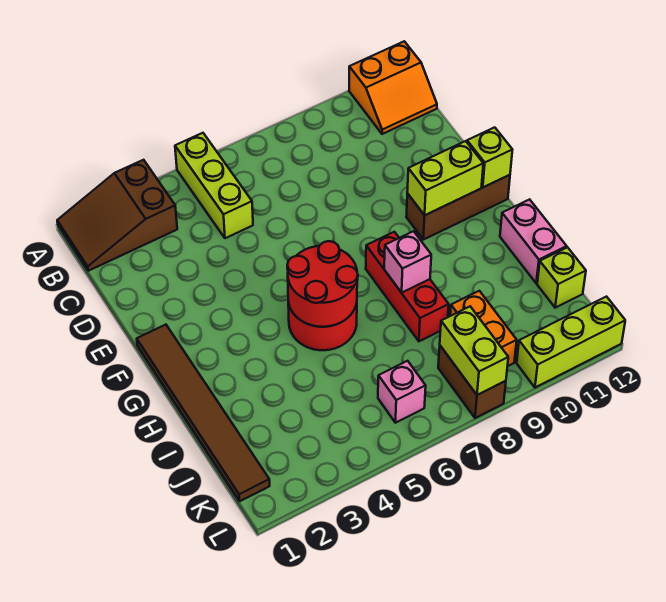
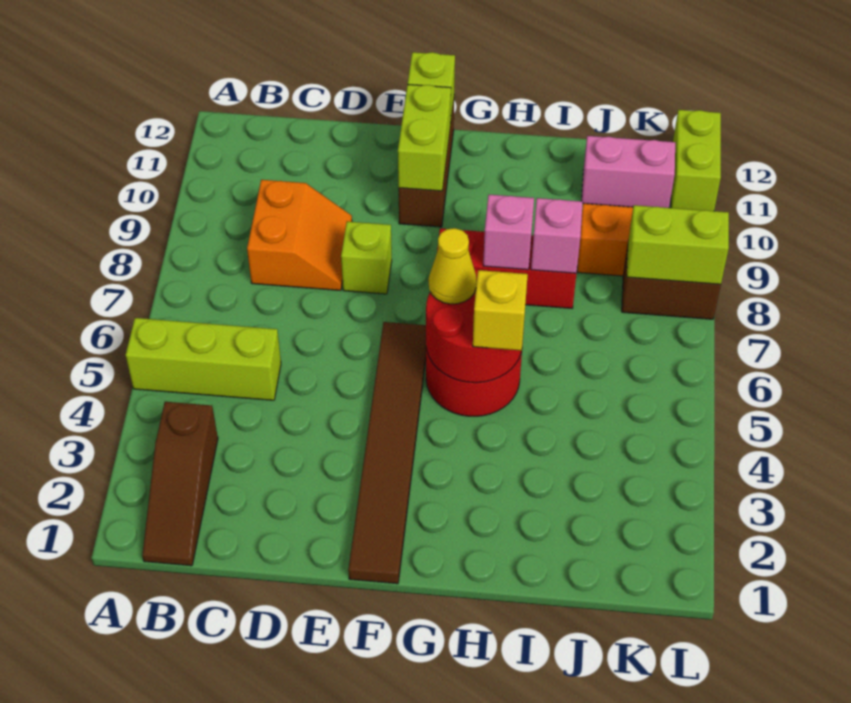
brown slope A1:B3 level 1 top 3 -> brown slope B1:B3 level 1 top 3
orange slope A11:B12 level 1 top A -> orange slope C8:D9 level 1 top C
brown tile F1:K1 level 1 -> brown tile F1:F6 level 1
none -> yellow cone G6 level 3
none -> yellow brick H5 level 3
pink brick H12:I12 level 1 -> pink brick J11:K11 level 1
lime brick J12 level 1 -> lime brick E8 level 1
pink brick K6 level 1 -> pink brick I8 level 2
lime brick L10:L12 level 1 -> lime brick L11:L12 level 1

